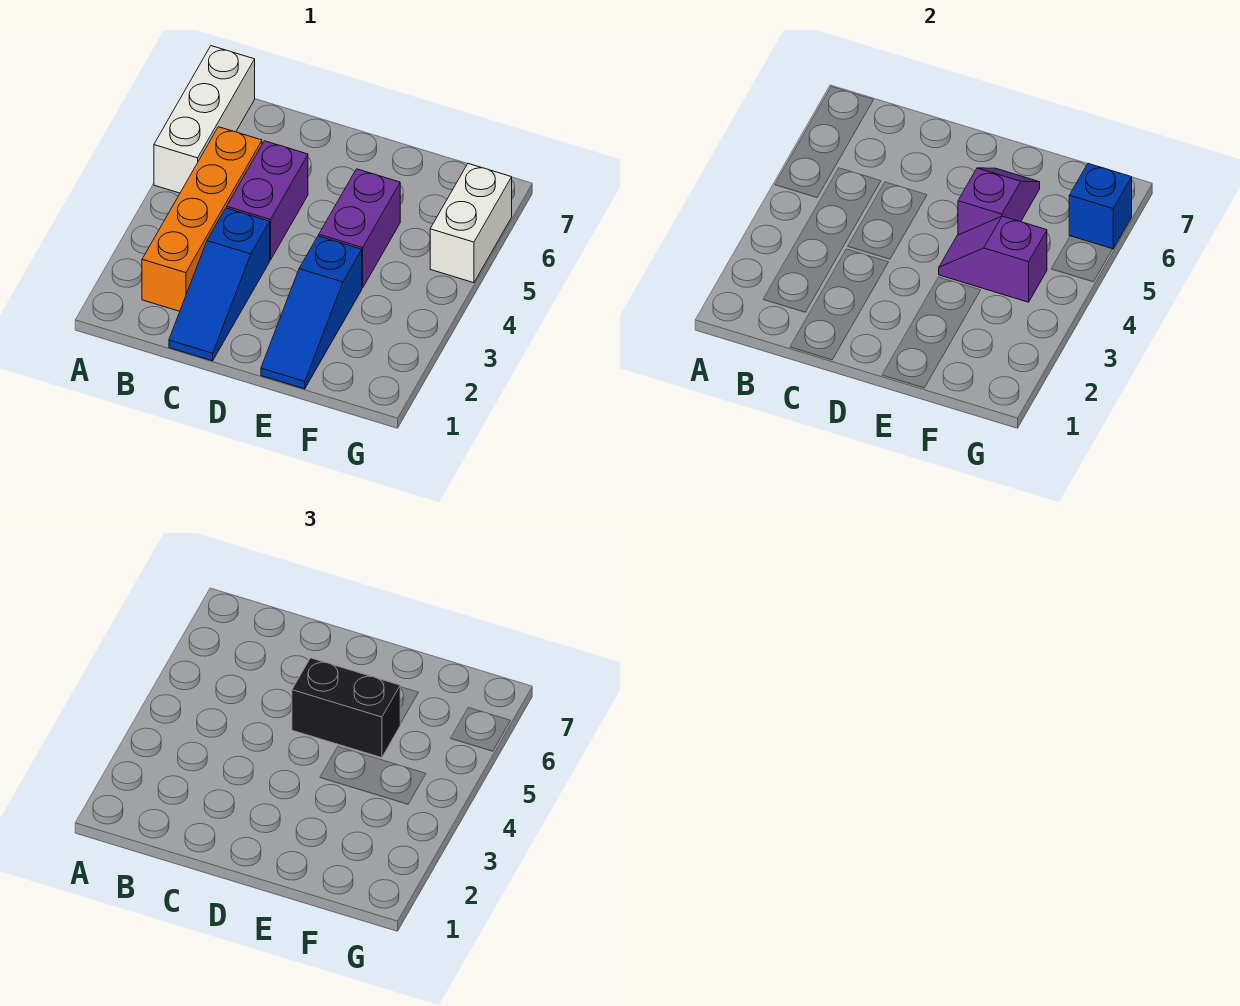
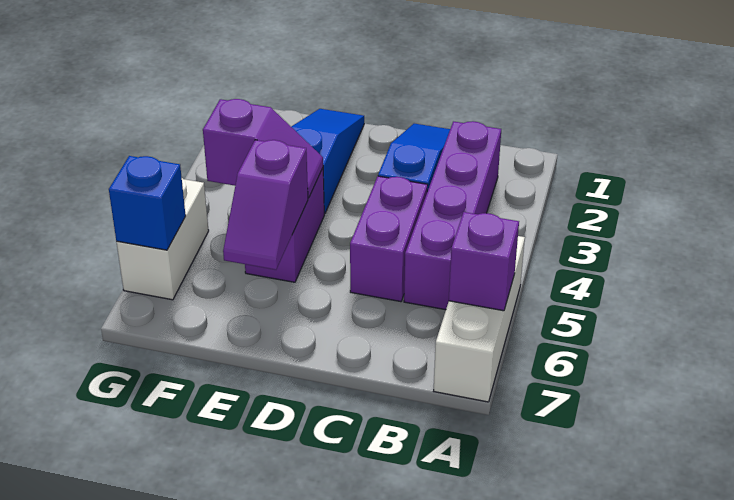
none -> purple brick A6 level 2
orange brick B2:B5 level 1 -> purple brick B2:B5 level 1
black brick D5:E5 level 3 -> none

